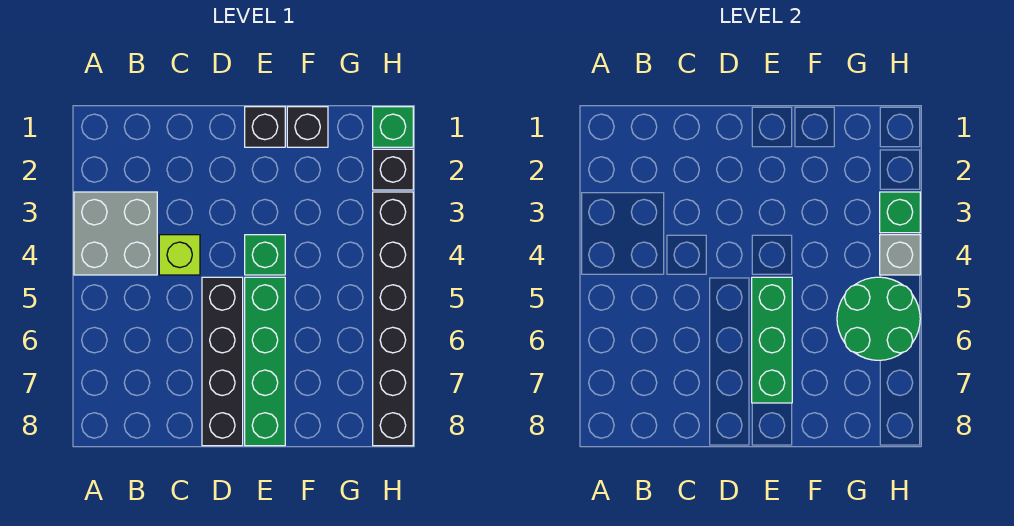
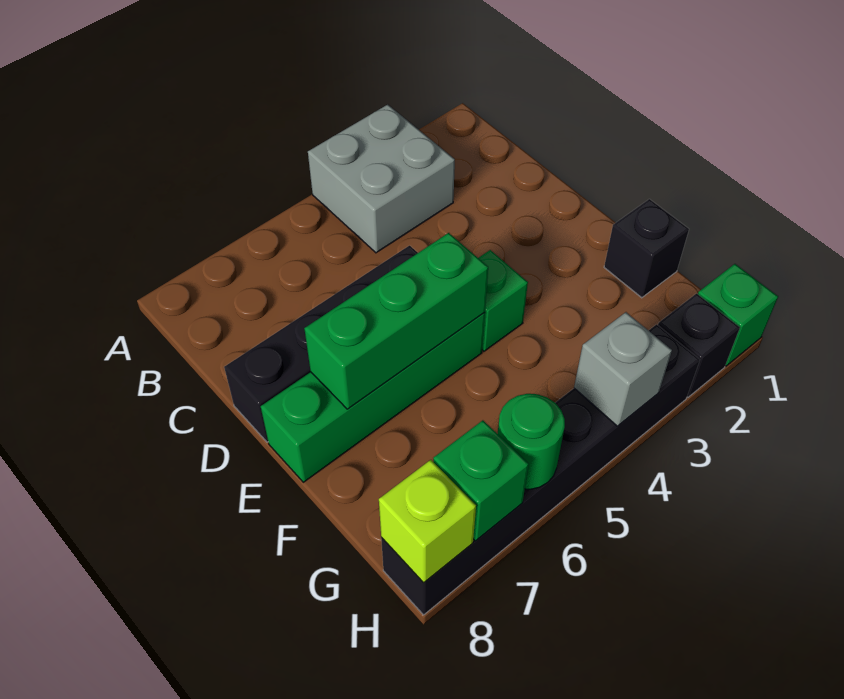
lime brick C4 level 1 -> lime brick H8 level 2
black brick E1 level 1 -> none
green round brick G5:H6 level 2 -> green round brick H6 level 2
green brick H3 level 2 -> green brick H7 level 2

